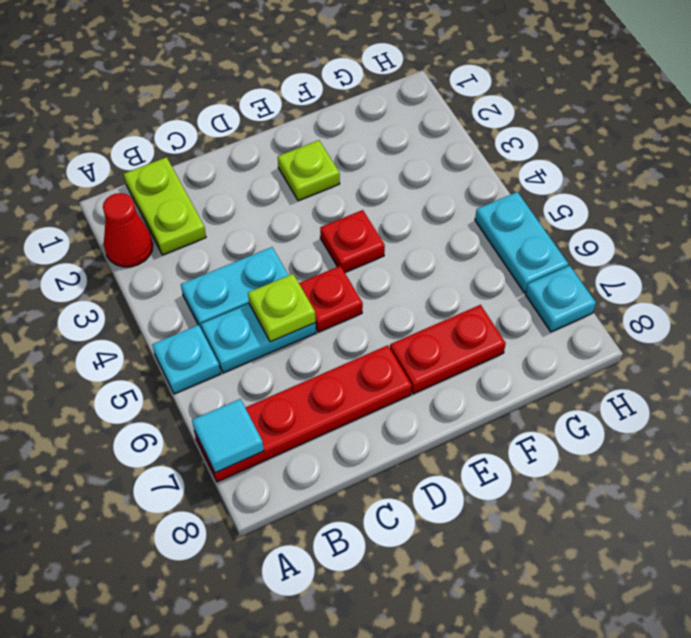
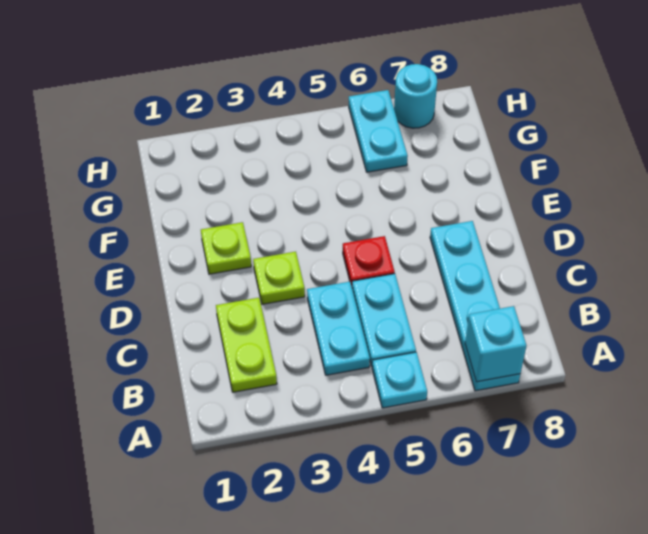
red cone A2 level 1 -> none
red plate A7:D7 level 1 -> cyan plate A7:D7 level 1
cyan tile A7 level 2 -> cyan brick A7 level 2
lime plate B1:B2 level 1 -> lime plate B2:C2 level 1
lime plate C5 level 2 -> lime plate D3 level 1
red plate E4 level 1 -> none
red plate E7:F7 level 1 -> none
cyan plate H5:H6 level 1 -> cyan plate G6:H6 level 1
cyan plate H7 level 1 -> cyan round brick H7 level 1

